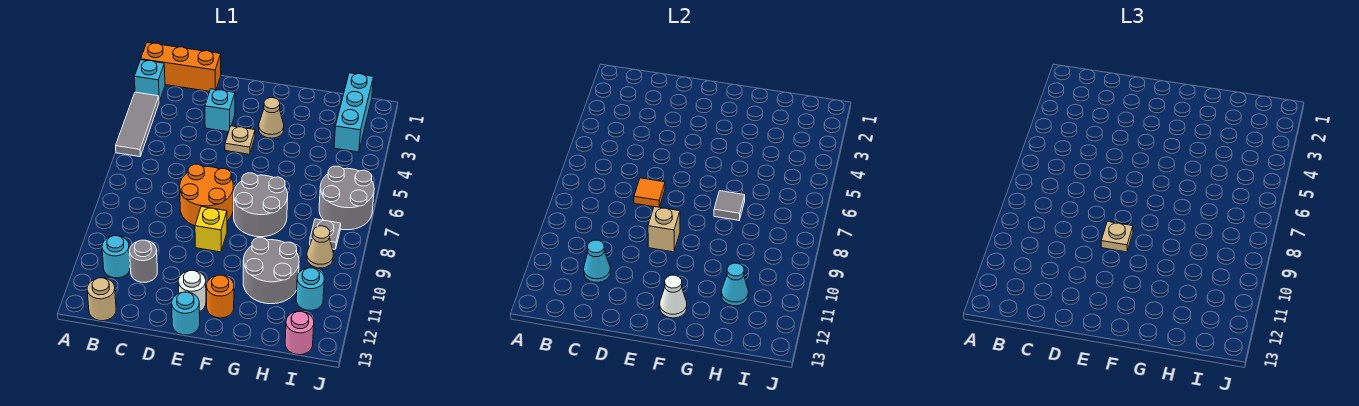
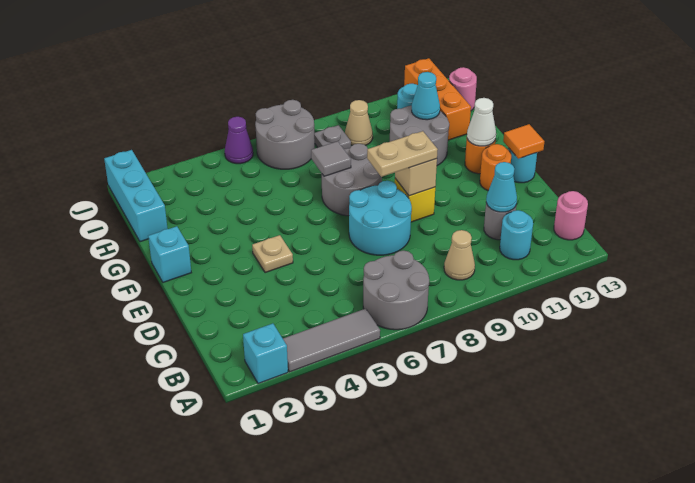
orange brick A1:C1 level 1 -> orange brick H12:J12 level 1
none -> grey round brick A6:B7 level 1
tan round brick B13 level 1 -> pink round brick B13 level 1
cyan brick D3 level 1 -> cyan brick F1 level 1
orange round brick D7:E8 level 1 -> cyan round brick D7:E8 level 1
orange tile D7 level 2 -> orange tile E13 level 2
tan plate E9 level 3 -> tan plate E8:E9 level 3
white round brick E12 level 1 -> orange round brick E12 level 1
tan cone F3 level 1 -> tan cone B9 level 1
cyan brick I1:I3 level 1 -> cyan brick H1:J1 level 1
none -> purple cone J5 level 1

